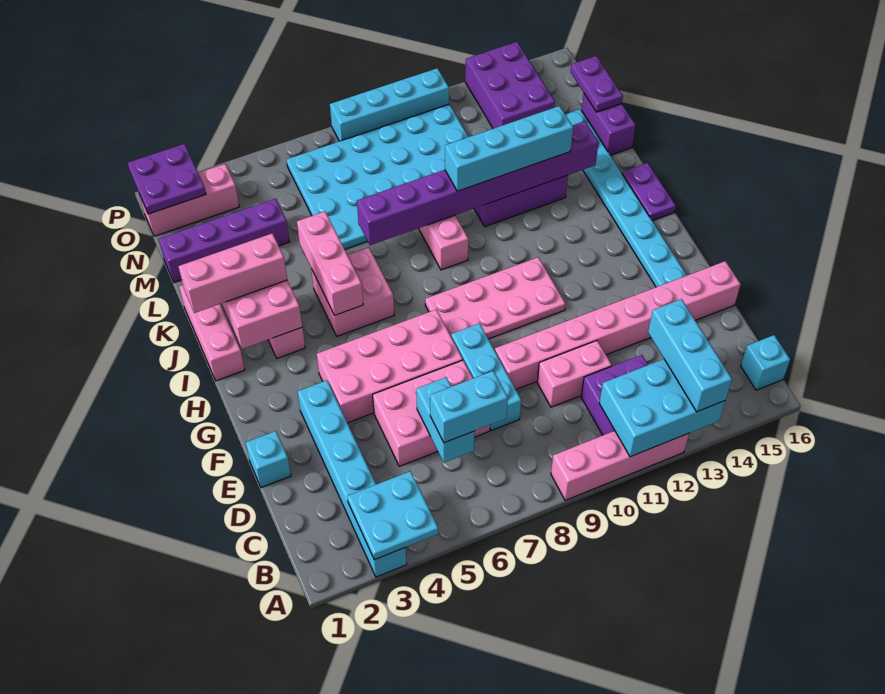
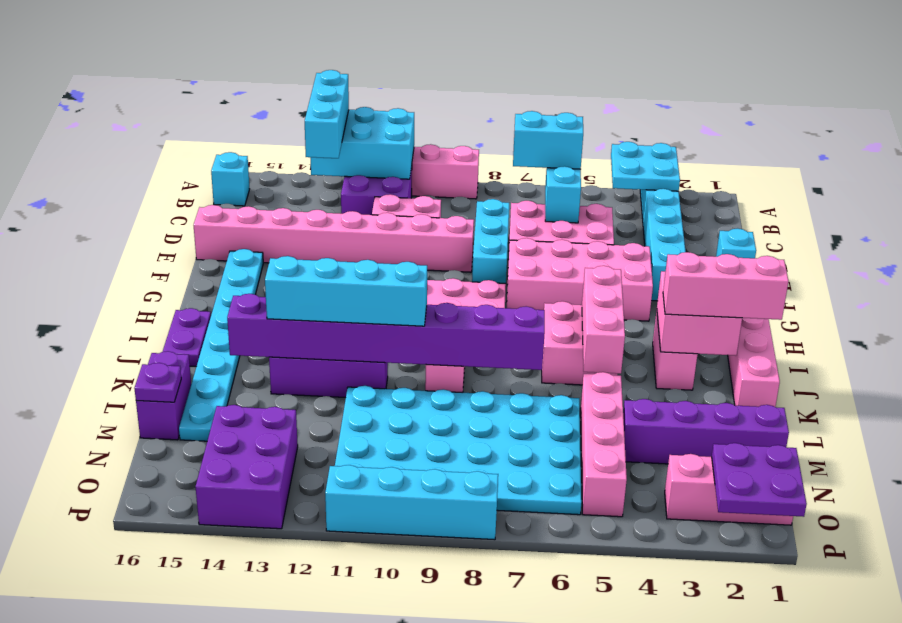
none -> pink brick L5:O5 level 1
purple plate M16:N16 level 2 -> purple plate M16 level 2

